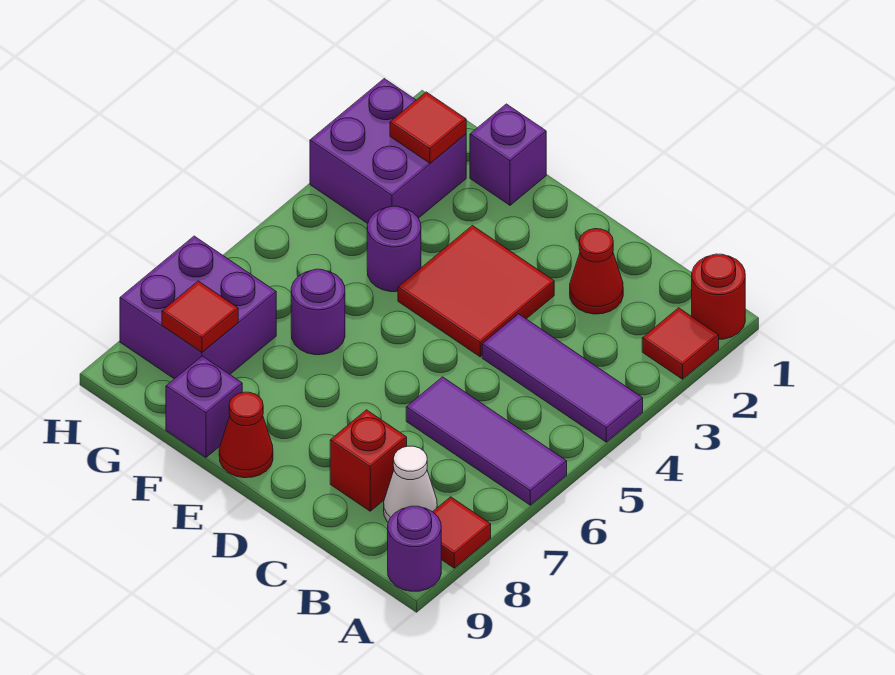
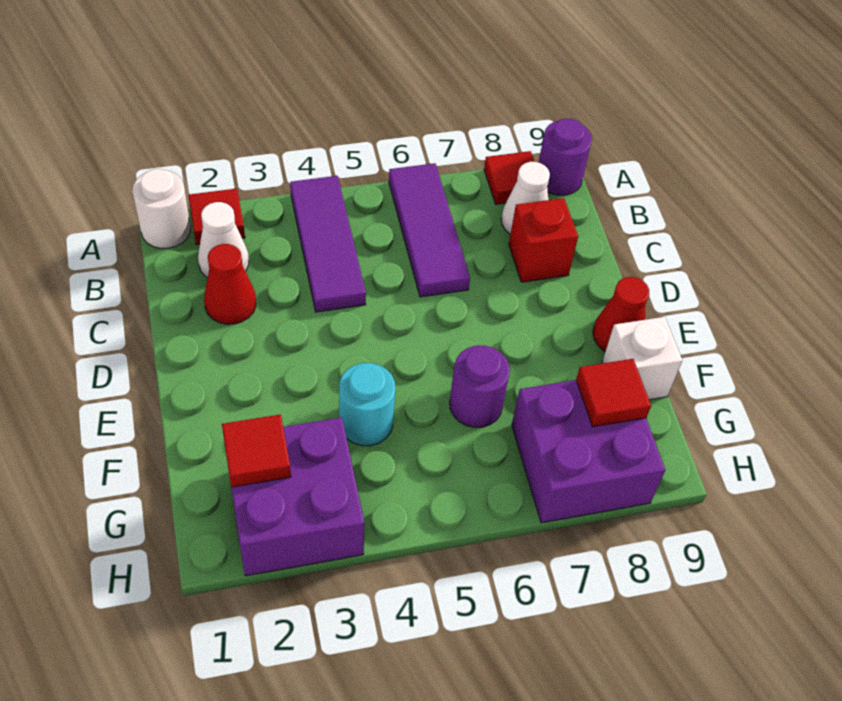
red round brick A1 level 1 -> white round brick A1 level 1
none -> white cone B2 level 1
red tile D3:E4 level 1 -> none
purple brick F1 level 1 -> none
purple round brick F4 level 1 -> cyan round brick F4 level 1
purple brick F9 level 1 -> white brick F9 level 1

